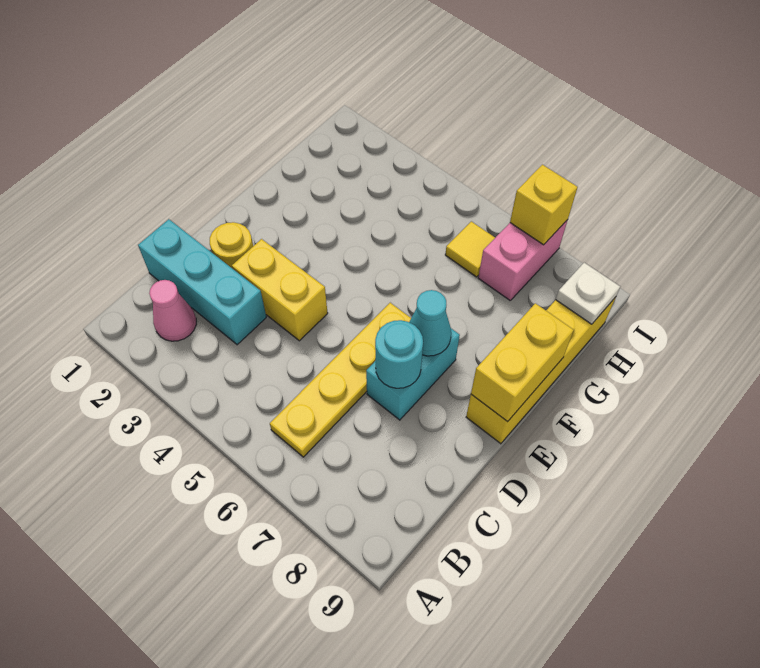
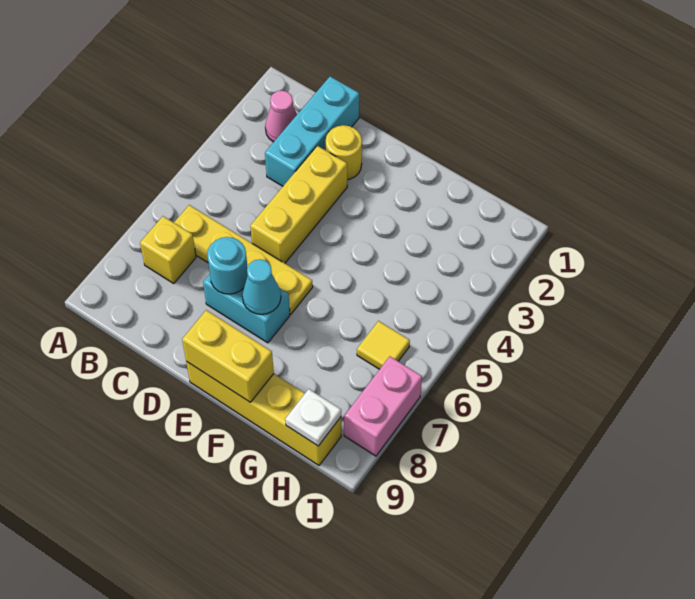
yellow brick D3:D4 level 1 -> yellow brick D3:D5 level 1
pink brick H7:I7 level 1 -> pink brick I7:I8 level 1
yellow brick I7 level 2 -> yellow brick B7 level 1

